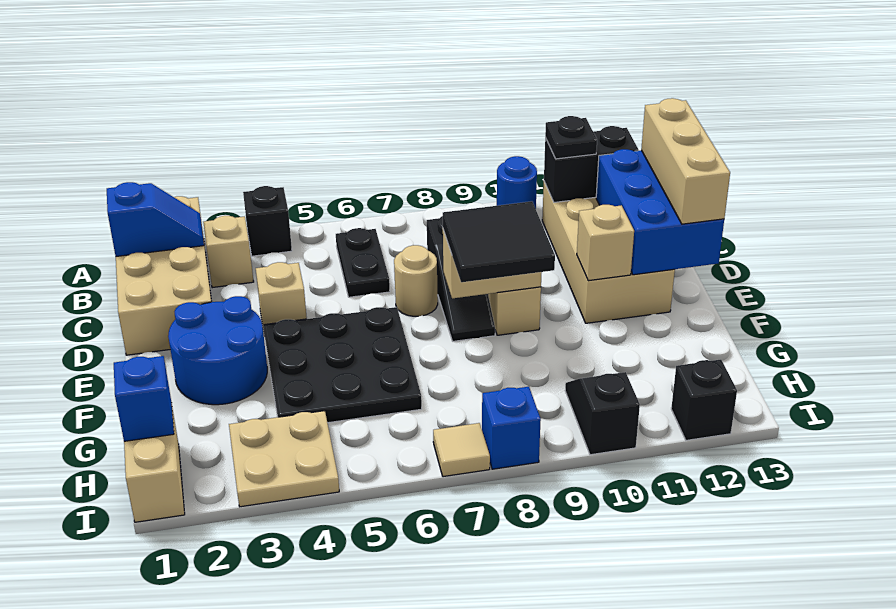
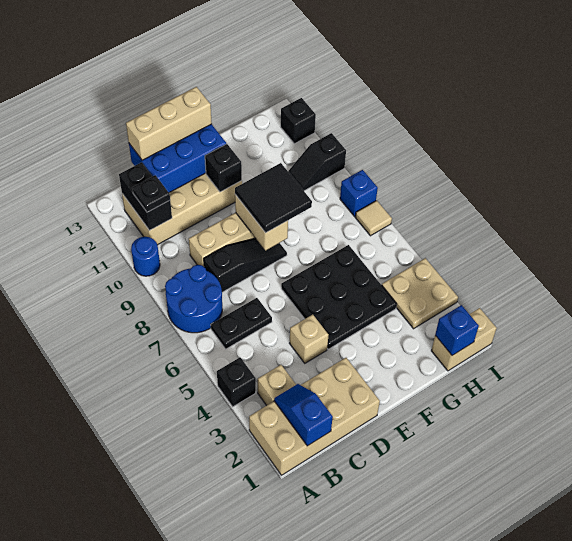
tan round brick D7 level 1 -> none
blue round brick E2:F3 level 1 -> blue round brick A7:B8 level 1
tan brick E11 level 2 -> black brick E11 level 2

